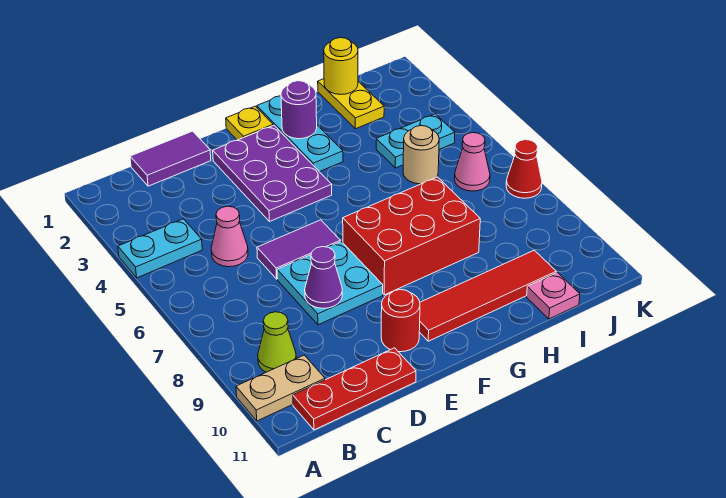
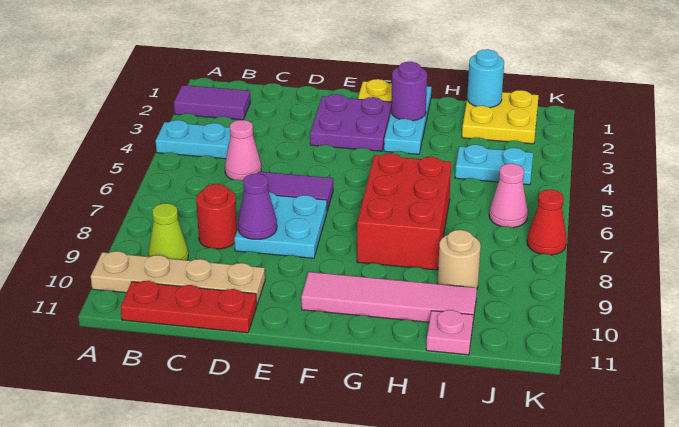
tan plate A10:B10 level 1 -> tan plate A10:D10 level 1
purple tile C1:D1 level 1 -> purple tile A2:B2 level 1
purple plate E2:F4 level 1 -> purple plate E2:F3 level 1
red round brick E10 level 1 -> red round brick C8 level 1
red brick F7:H8 level 1 -> red brick G6:H8 level 1
red tile F10:I10 level 1 -> pink tile F10:I10 level 1
yellow plate I1:I2 level 1 -> yellow plate I1:J2 level 1
yellow round brick I1 level 2 -> cyan round brick I1 level 2
tan round brick I5 level 1 -> tan round brick I9 level 1

